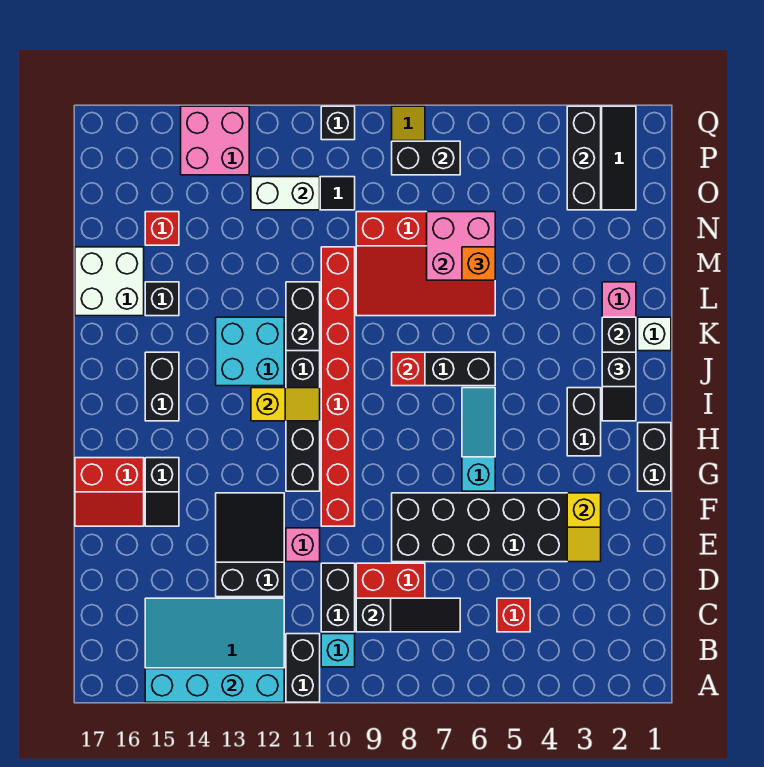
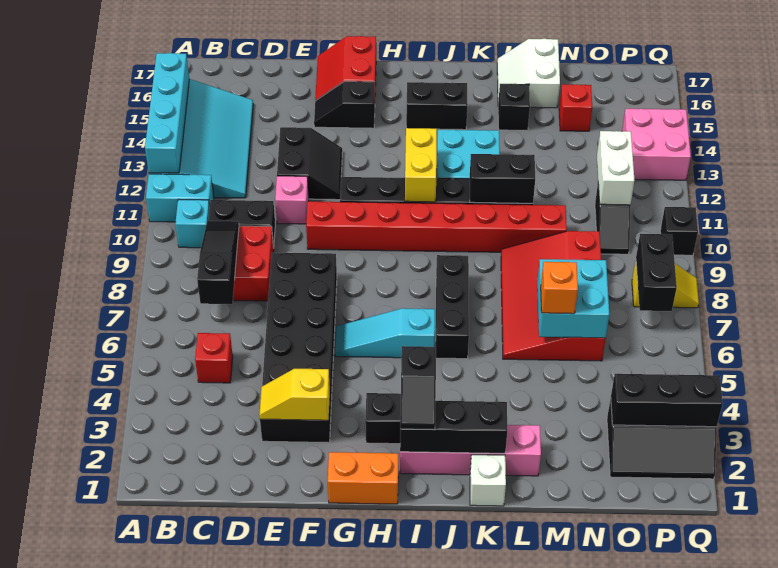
black brick A11:B11 level 1 -> cyan brick A11:B11 level 1
black slope C7:C9 level 2 top 9 -> black slope C7:C9 level 2 top 7
black slope D12:F13 level 1 top D -> black slope E12:F13 level 1 top E
black brick G1:H1 level 1 -> orange brick G1:H1 level 1
cyan slope G6:I6 level 1 top G -> cyan slope G6:I6 level 1 top I
black slope I2:J2 level 3 top J -> black slope I2:I3 level 3 top 3
yellow slope I11:I12 level 2 top 12 -> yellow brick I11:I12 level 2
red brick J8 level 2 -> none
white brick L16:M17 level 1 -> white slope L16:M17 level 1 top M
pink brick M6:N7 level 2 -> cyan brick M6:N7 level 2

